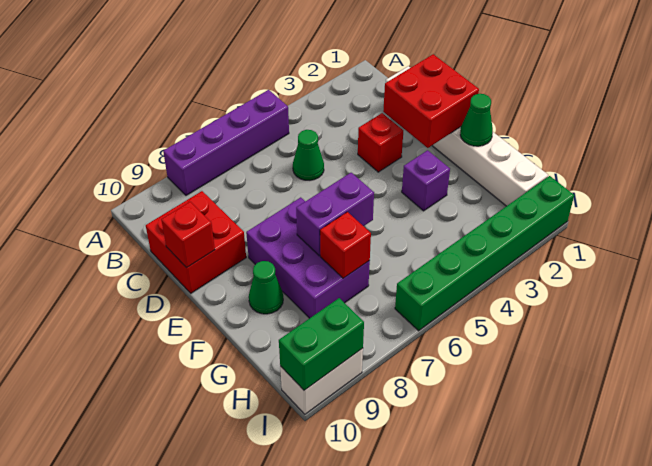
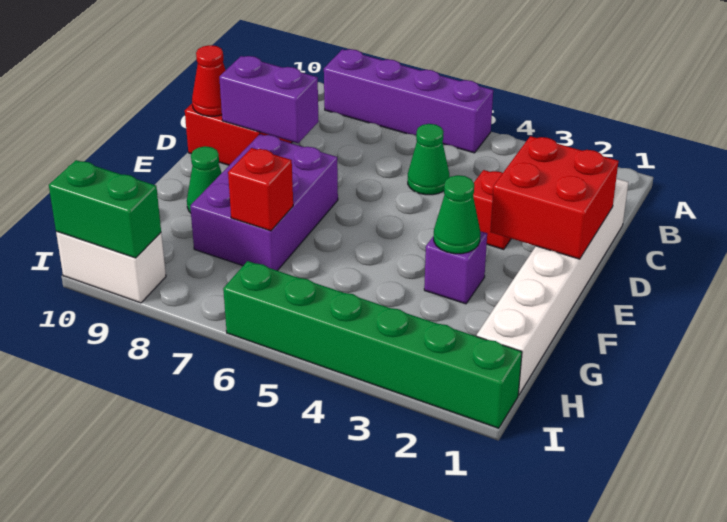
red brick D10 level 2 -> red cone D10 level 2
green cone F1 level 2 -> green cone F3 level 2
purple brick F6:F7 level 2 -> purple brick D8:D9 level 2

